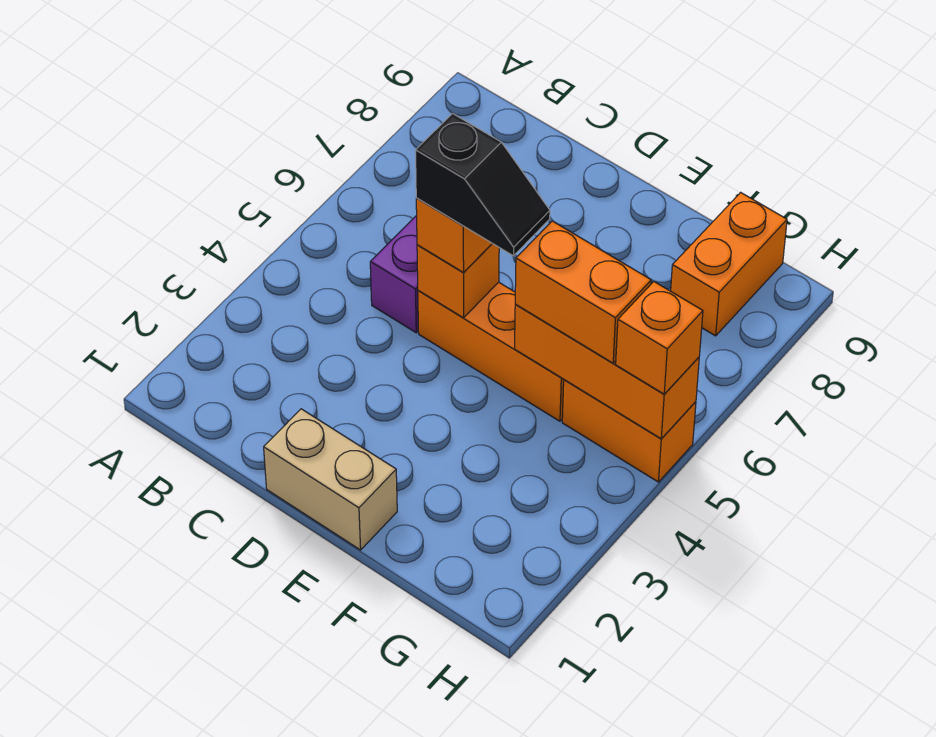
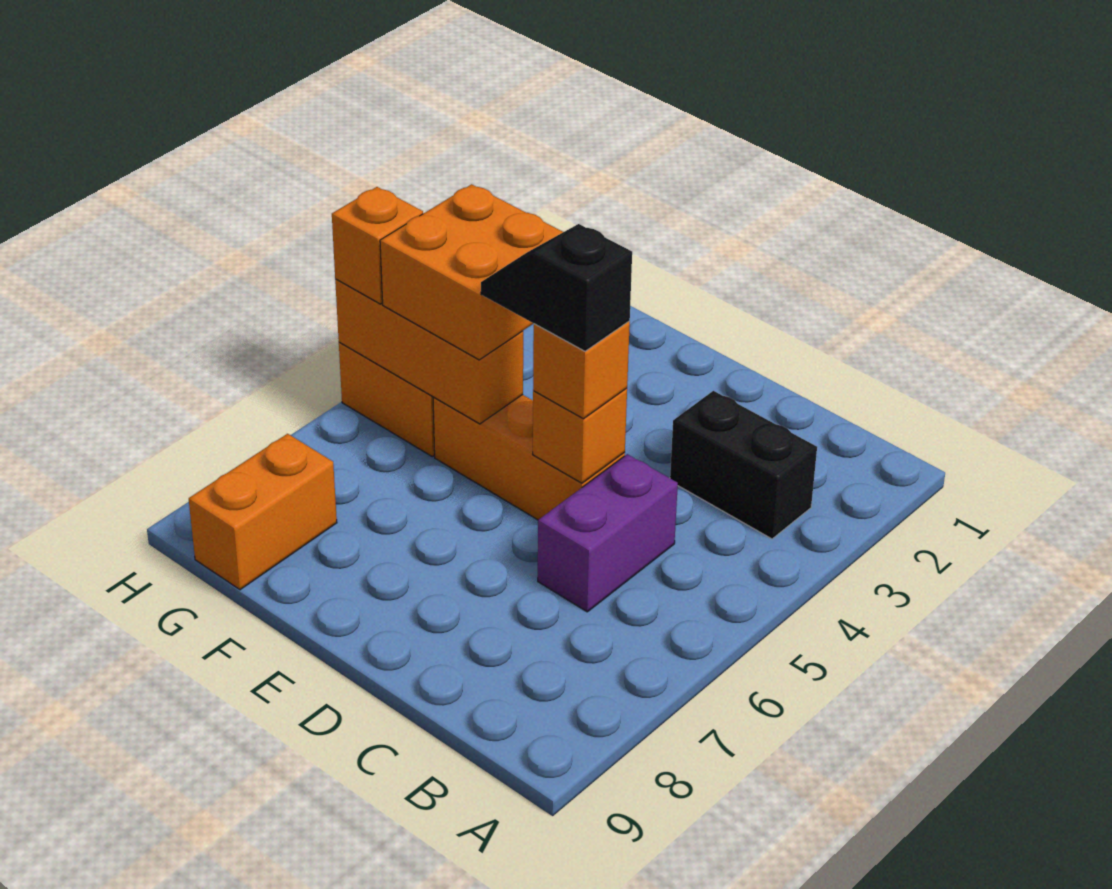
none -> black brick B3:C3 level 1
tan brick D1:E1 level 1 -> none
orange brick F5:G5 level 3 -> orange brick F4:G5 level 3

